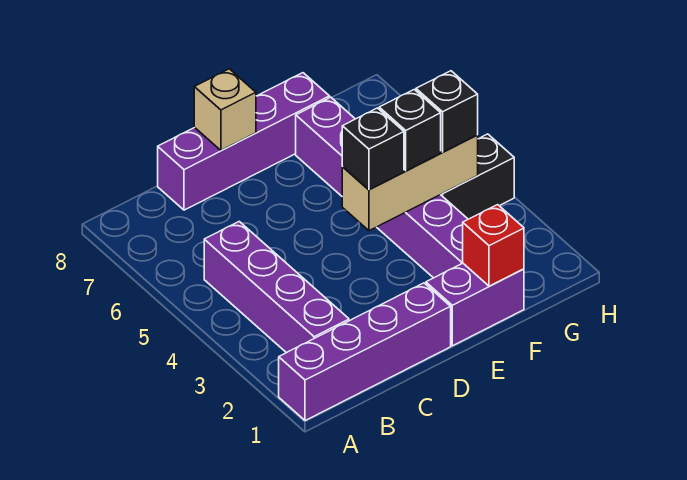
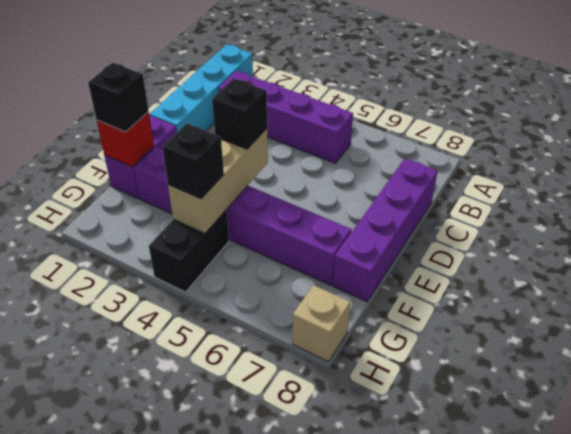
purple brick A1:D1 level 1 -> cyan brick A1:D1 level 1
tan brick D8 level 2 -> tan brick H8 level 1
black brick F4 level 3 -> black brick F1 level 3

